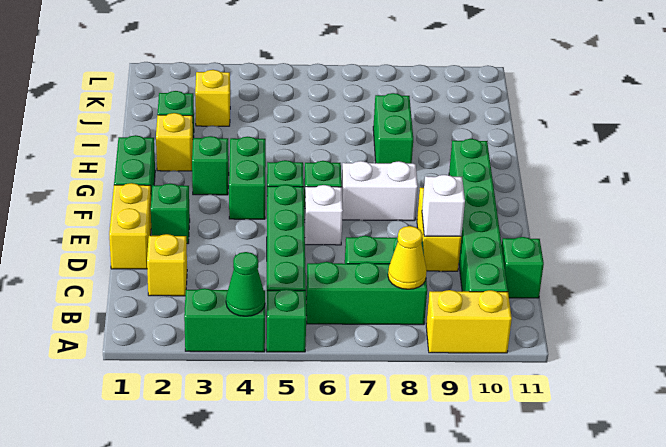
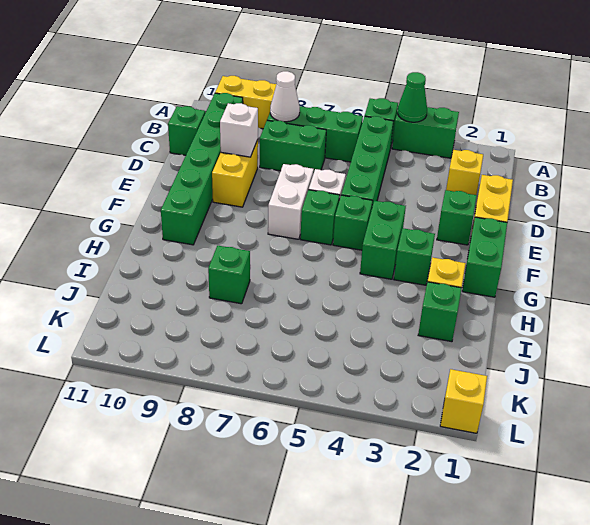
yellow cone B8 level 2 -> white cone B8 level 2
white brick F7:F8 level 1 -> white brick E7:F7 level 1
green brick H8:I8 level 1 -> green brick I8 level 1
yellow brick J3 level 1 -> yellow brick L1 level 1

